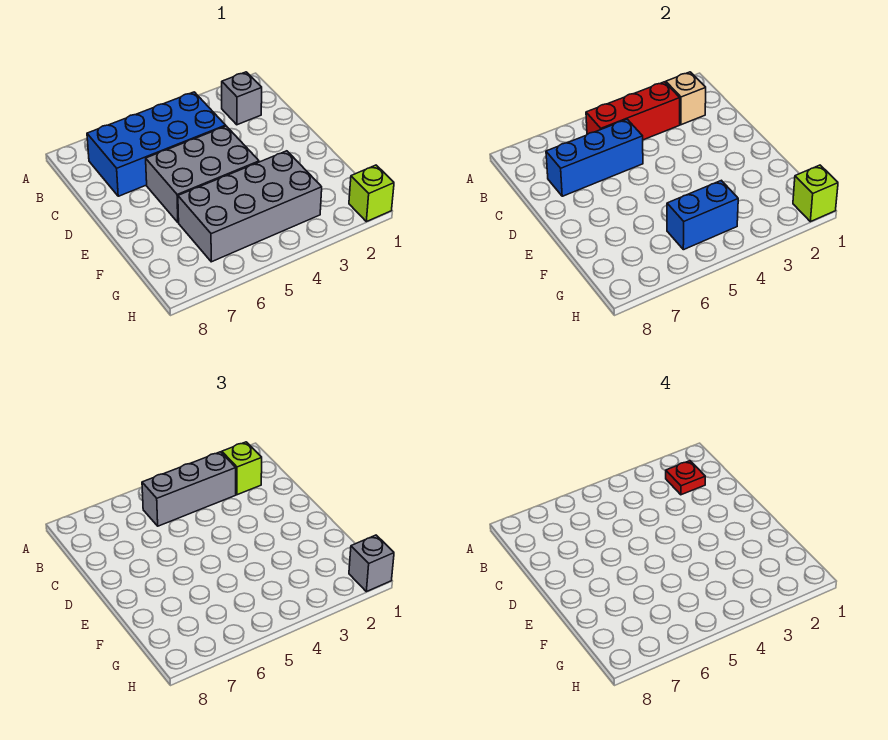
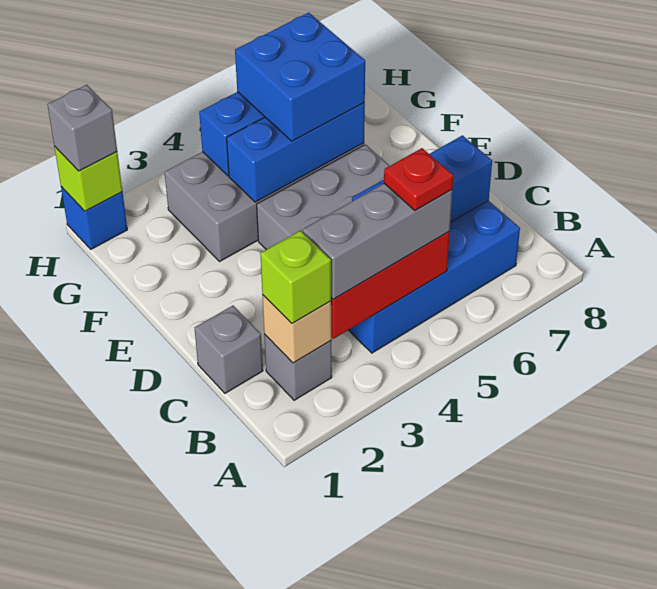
red plate B2 level 4 -> red plate B5 level 4
none -> grey brick C1 level 1
none -> blue brick F4:F6 level 2
none -> blue brick F5:G6 level 3
lime brick H1 level 1 -> blue brick H1 level 1

